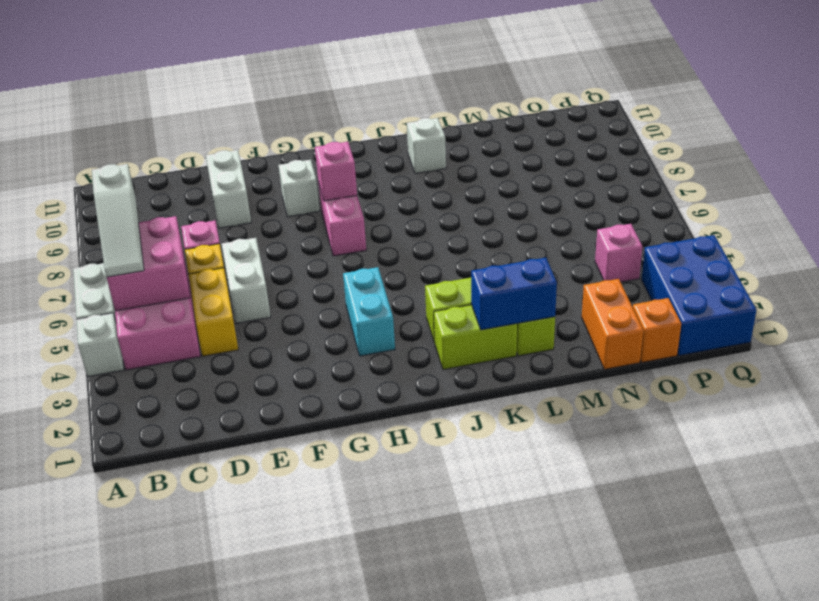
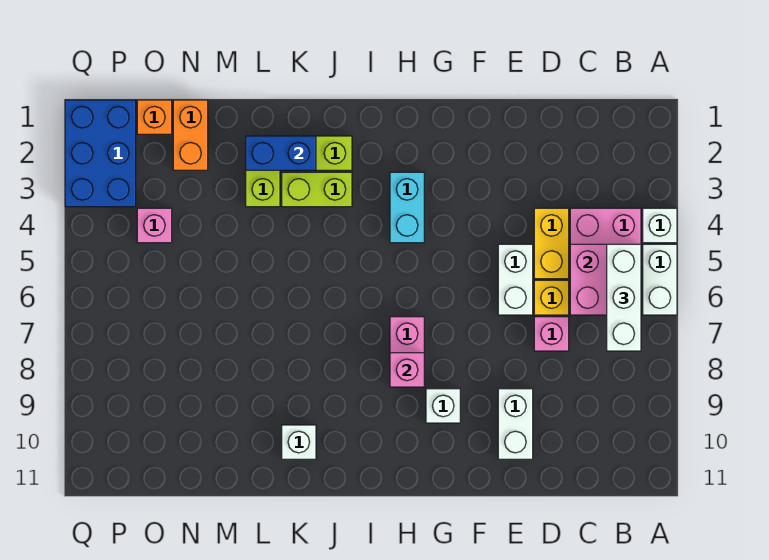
white slope B5:B7 level 3 top 7 -> white brick B5:B7 level 3

